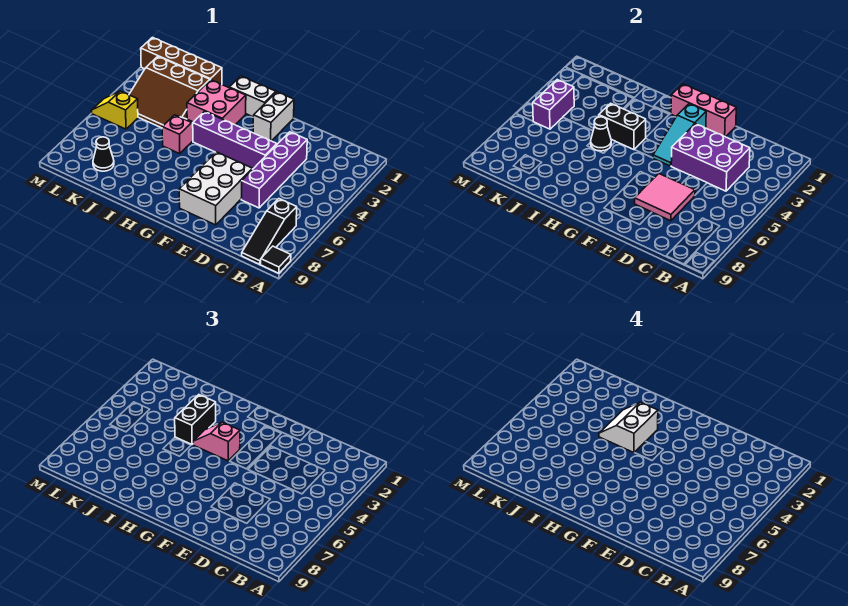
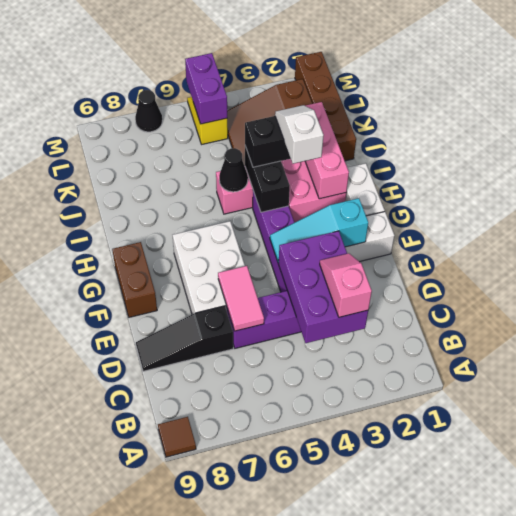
black tile A9 level 1 -> brown tile A9 level 1
black slope B7:B9 level 1 top 7 -> black slope D7:D9 level 1 top 7
pink tile D6:E7 level 2 -> pink tile D6:E6 level 2
pink brick E1:G1 level 2 -> pink brick H2:J2 level 2
white brick E6:F8 level 1 -> white brick E6:G7 level 1
none -> brown brick F9:G9 level 1
pink slope G4:H4 level 3 top G -> pink slope C3:D3 level 3 top C
white slope H3:I4 level 4 top H -> white slope H3:I3 level 4 top H
black cone K8 level 1 -> black cone M7 level 1
purple brick L4:L5 level 2 -> purple brick L5:M5 level 2

